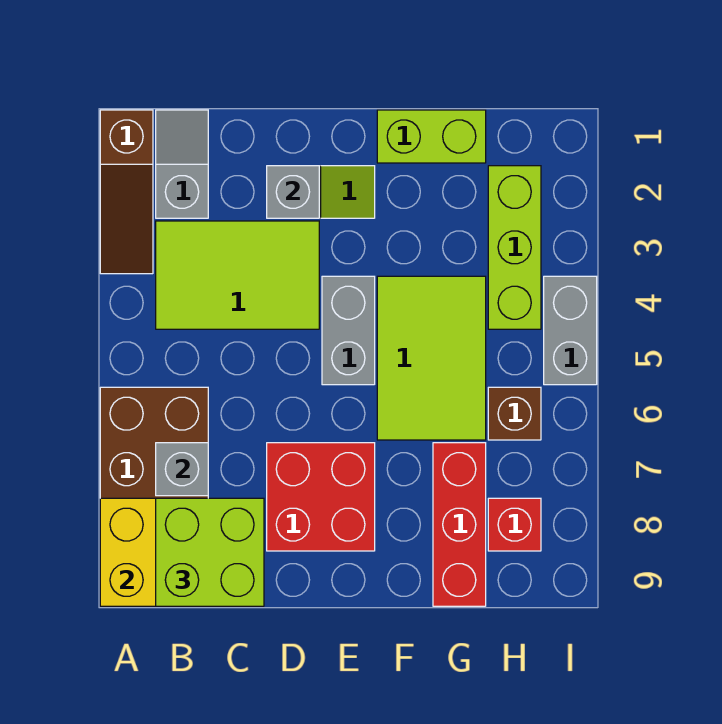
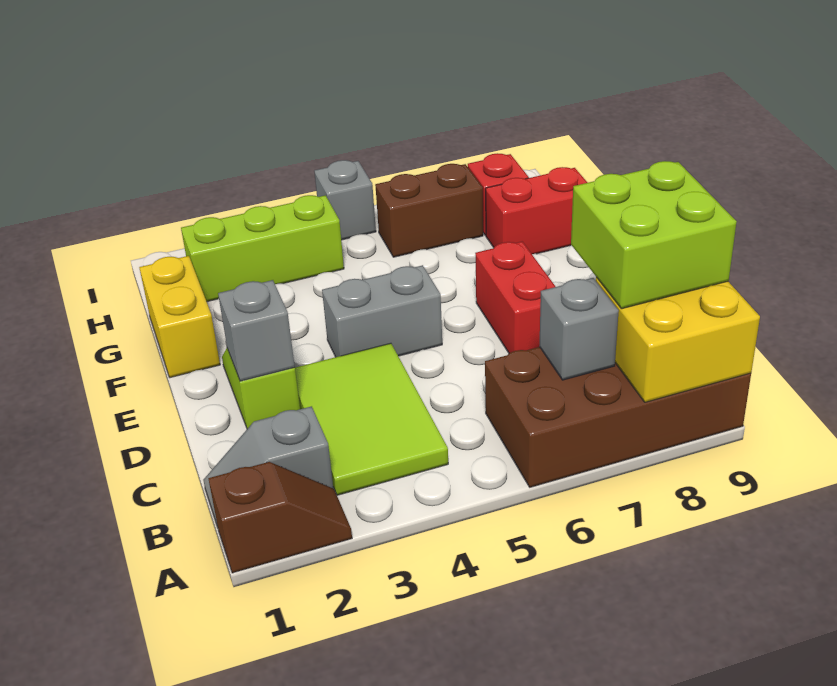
brown slope A1:A3 level 1 top 1 -> brown slope A1:A2 level 1 top 1
red brick D7:E8 level 1 -> red brick D7:E7 level 1
lime brick F1:G1 level 1 -> yellow brick F1:G1 level 1
lime tile F4:G6 level 1 -> none
red brick G7:G9 level 1 -> red brick G8:G9 level 1
brown brick H6 level 1 -> brown brick H6:H7 level 1
grey brick I4:I5 level 1 -> grey brick I5 level 1

